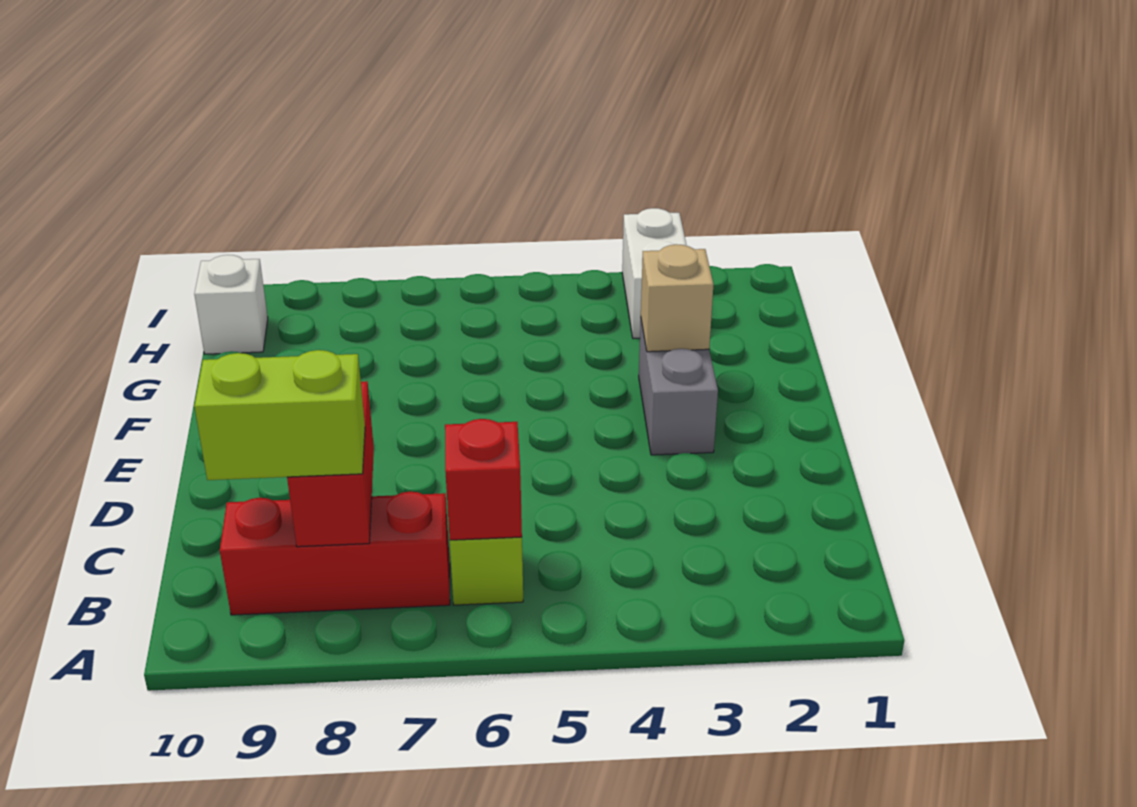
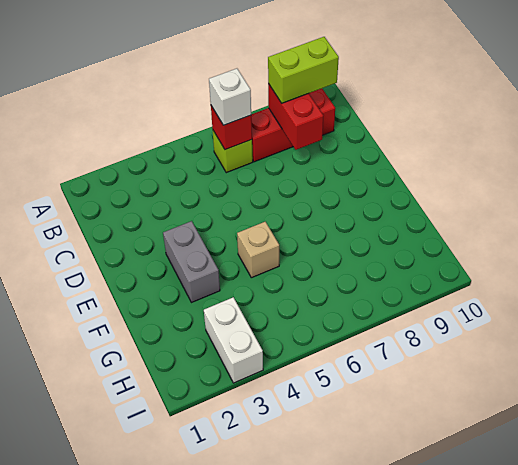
tan brick F3 level 2 -> tan brick F5 level 1
white brick H10 level 1 -> white brick B6 level 3

